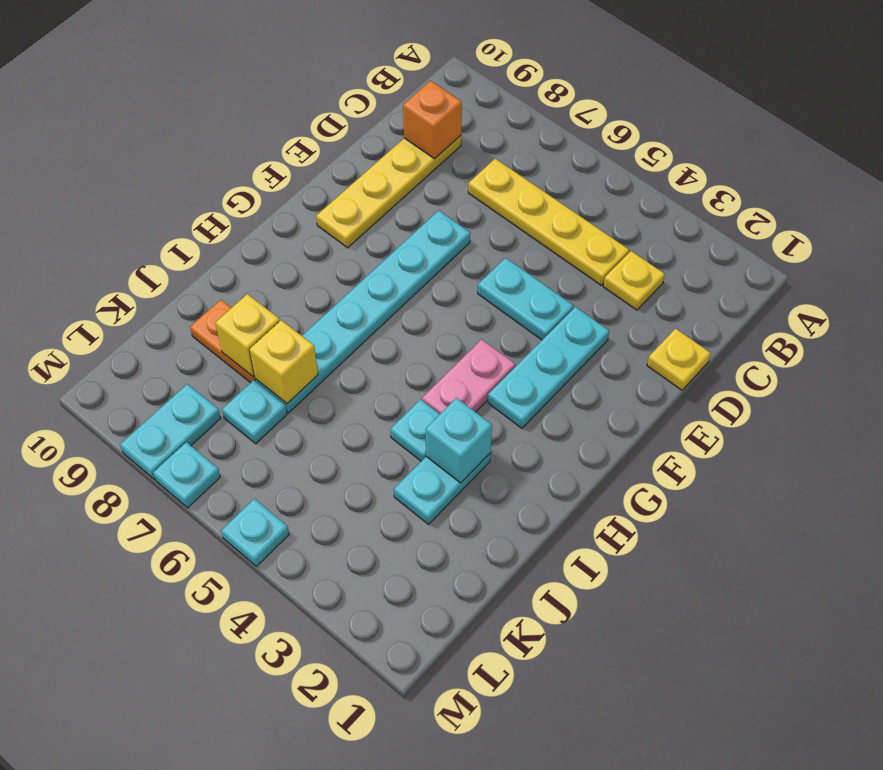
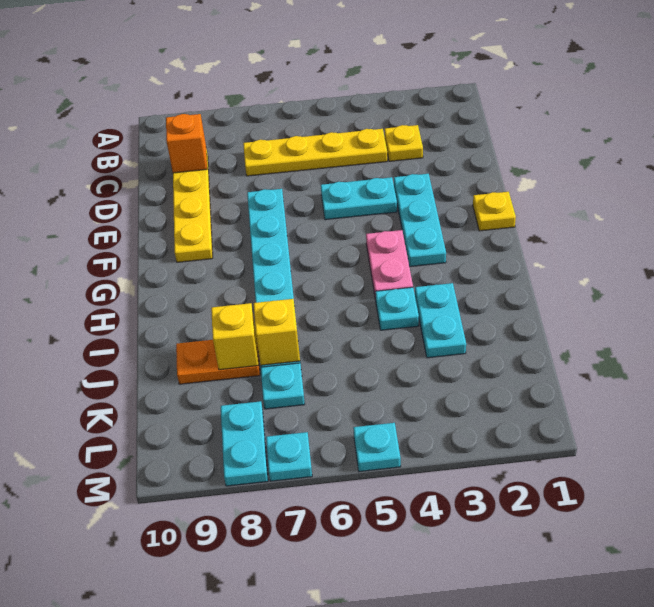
yellow plate D1 level 1 -> yellow plate F1 level 1
cyan brick I3 level 2 -> none

